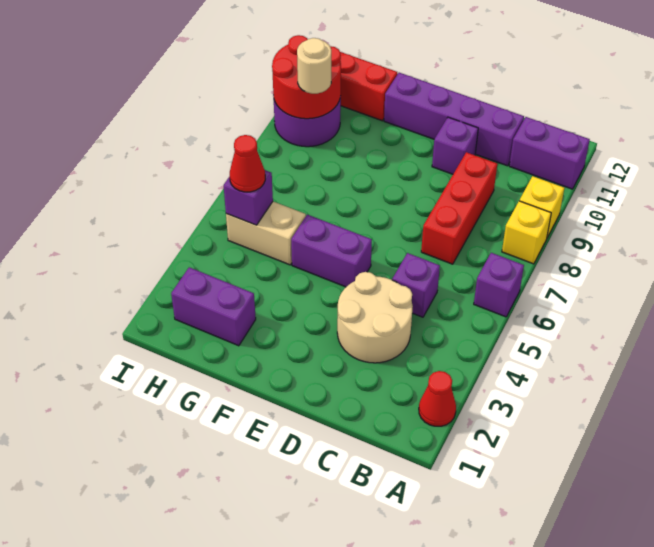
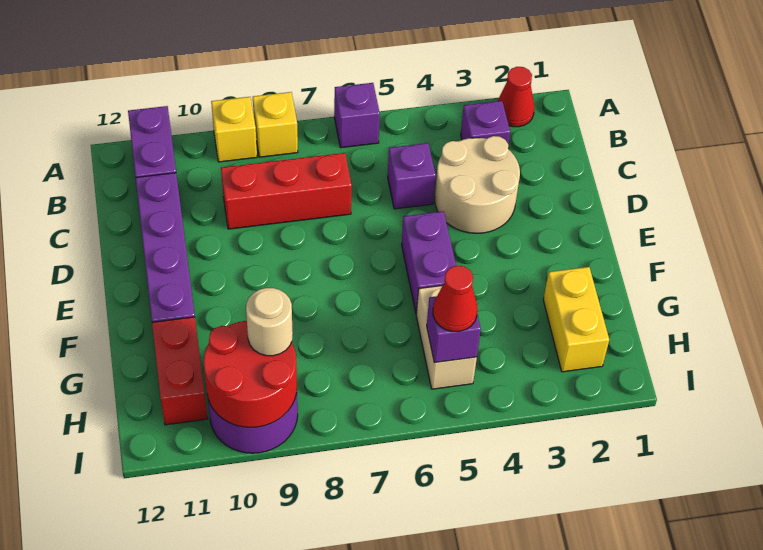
purple brick D10 level 1 -> purple brick B3 level 1
purple brick G2:H2 level 1 -> yellow brick G2:H2 level 1

